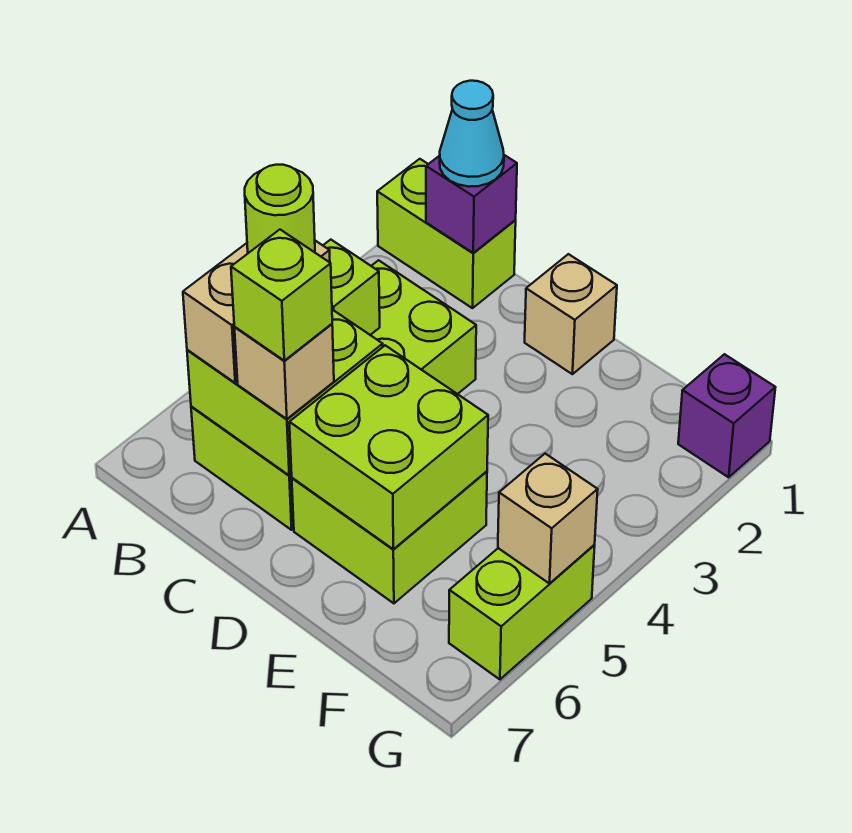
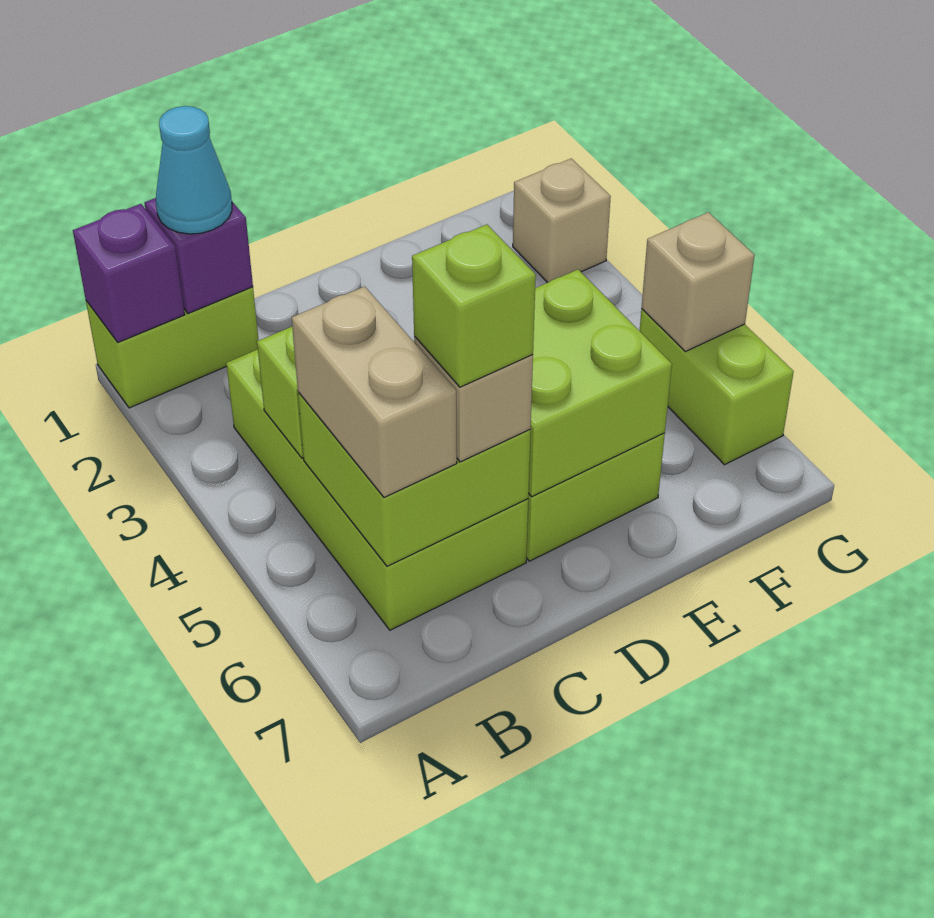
lime round brick B5 level 4 -> none
tan brick D1 level 1 -> tan brick G2 level 1
purple brick G1 level 1 -> purple brick A1 level 2

